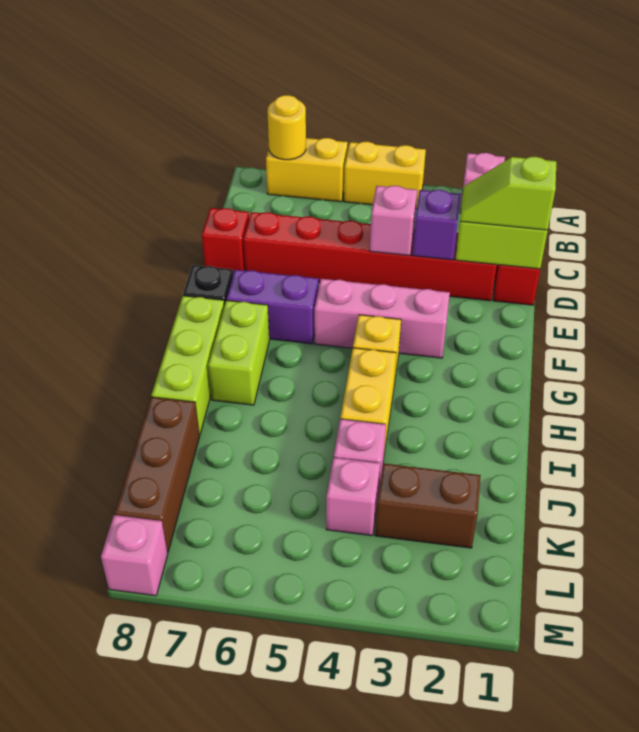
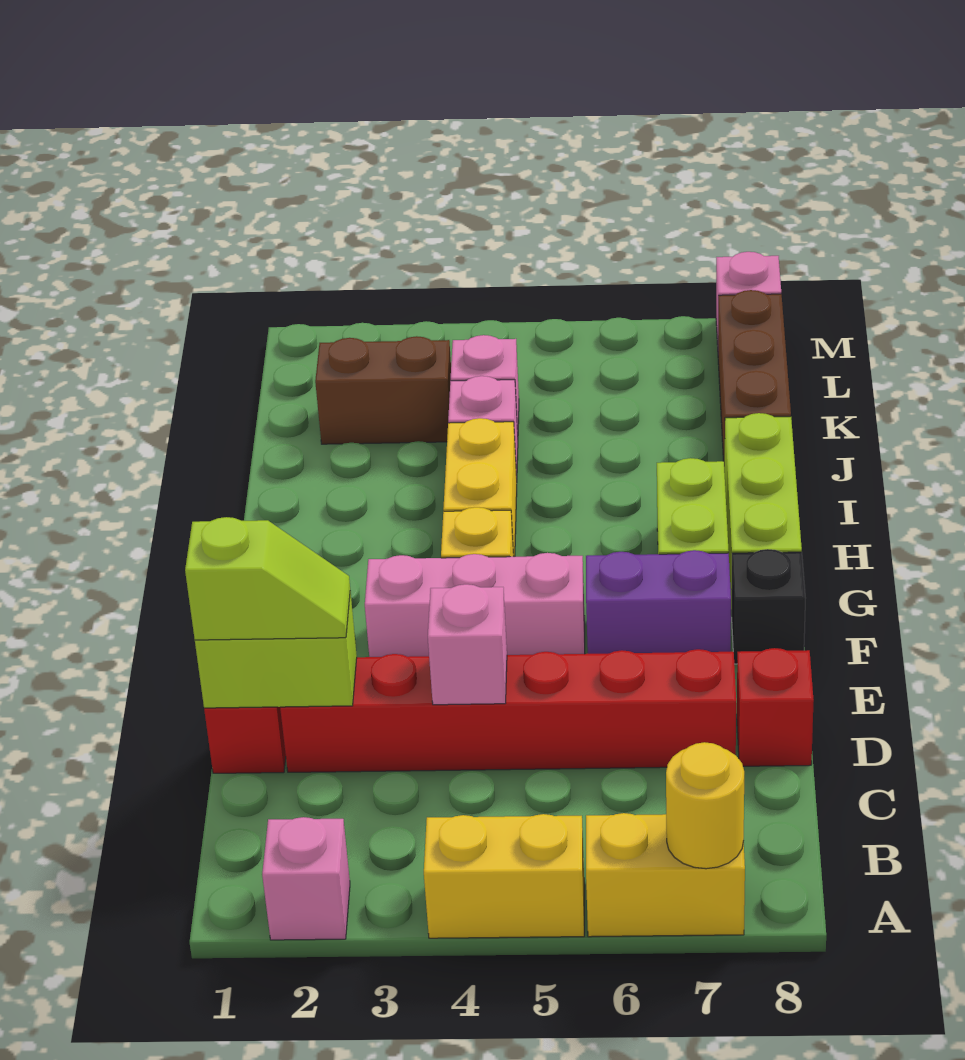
purple brick D3 level 2 -> none

